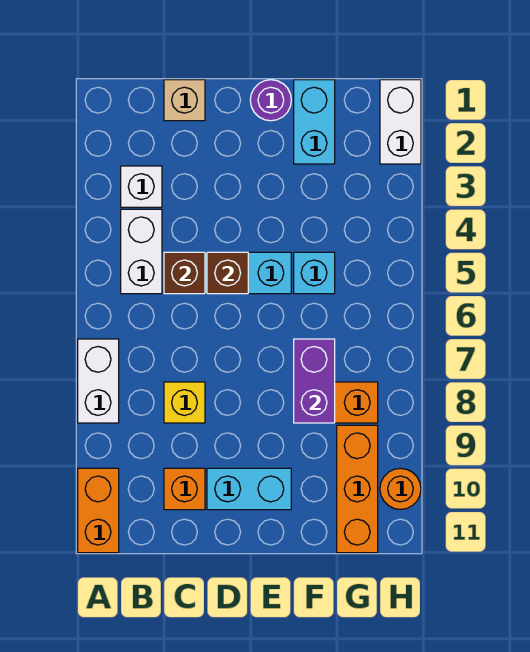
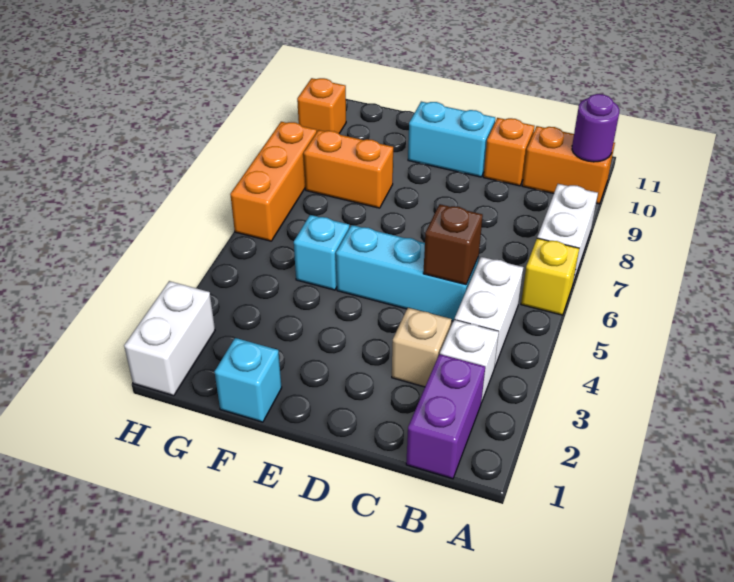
orange brick A10:A11 level 1 -> orange brick A10:B10 level 1
tan brick C1 level 1 -> tan brick C3 level 1
yellow brick C8 level 1 -> yellow brick A6 level 1
brown brick D5 level 2 -> none
purple round brick E1 level 1 -> purple round brick A10 level 2
cyan brick F1:F2 level 1 -> cyan brick F1 level 1
purple brick F7:F8 level 2 -> purple brick B1:B2 level 1
orange brick G9:G11 level 1 -> orange brick H6:H8 level 1
orange round brick H10 level 1 -> orange brick H10 level 1

